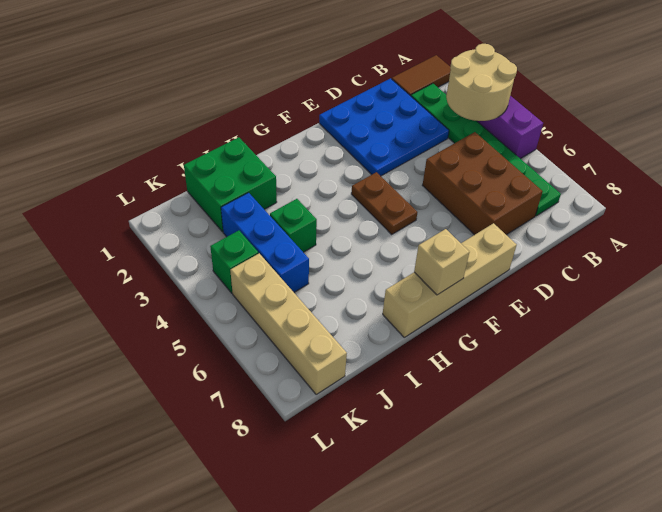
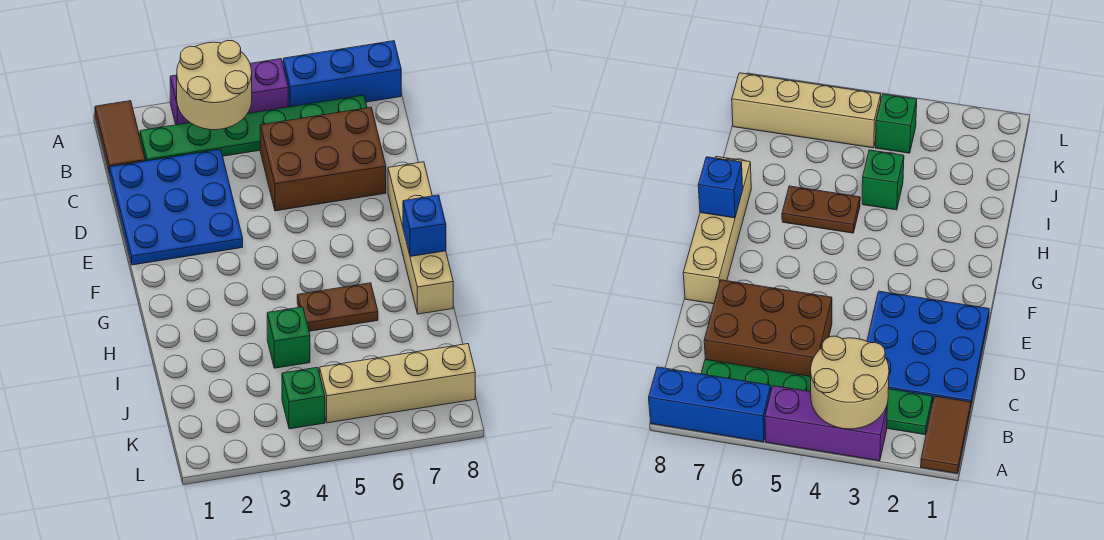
brown plate F4:F5 level 1 -> brown plate H5:H6 level 1
tan brick G8 level 2 -> blue brick G8 level 2
green brick I1:J2 level 1 -> none
blue brick J3:J5 level 1 -> blue brick A6:A8 level 1

